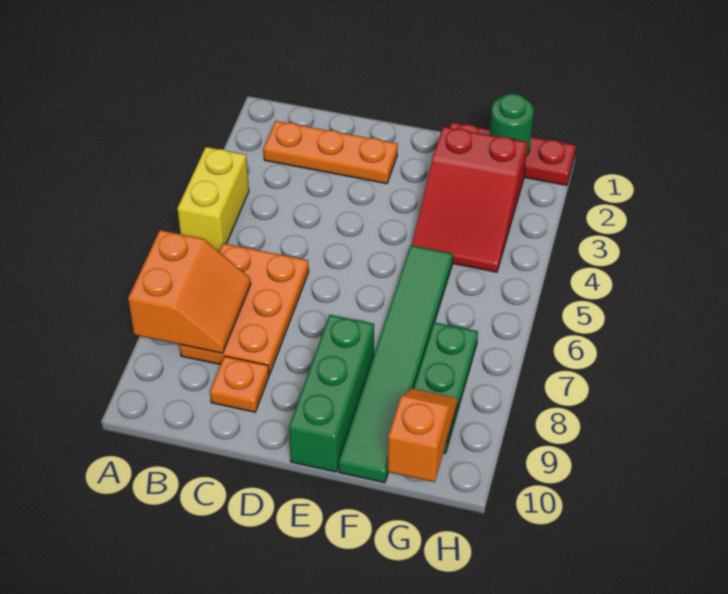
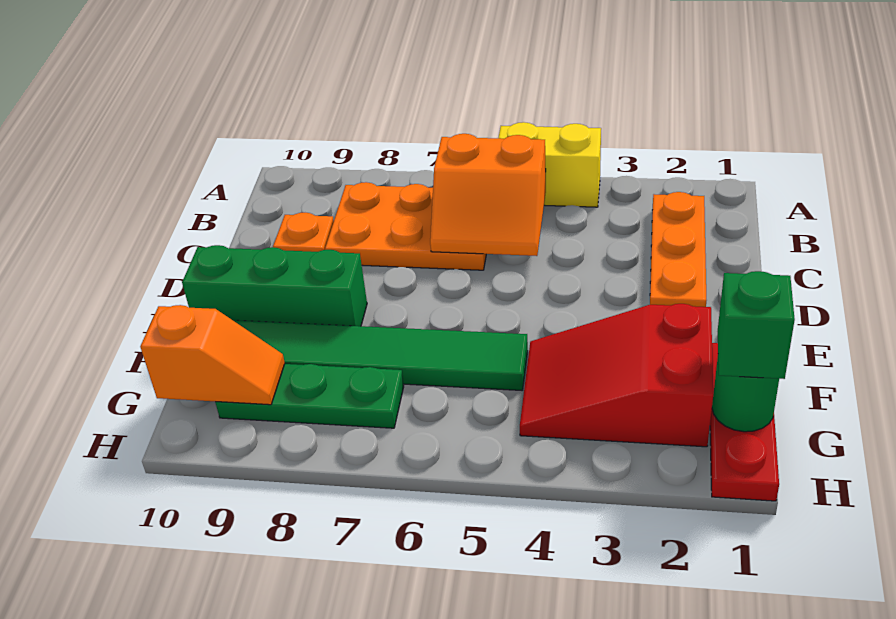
orange slope A7:B8 level 2 top A -> orange slope B5:C6 level 2 top B
none -> green brick G1 level 3

